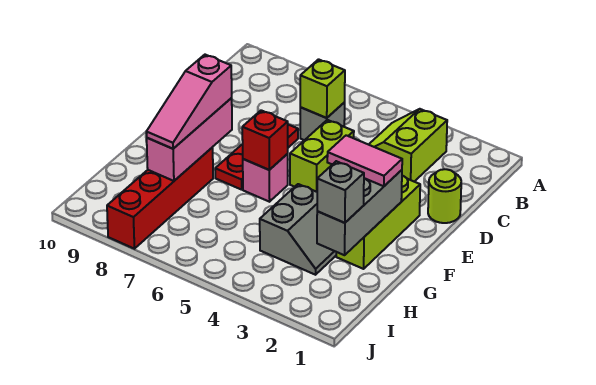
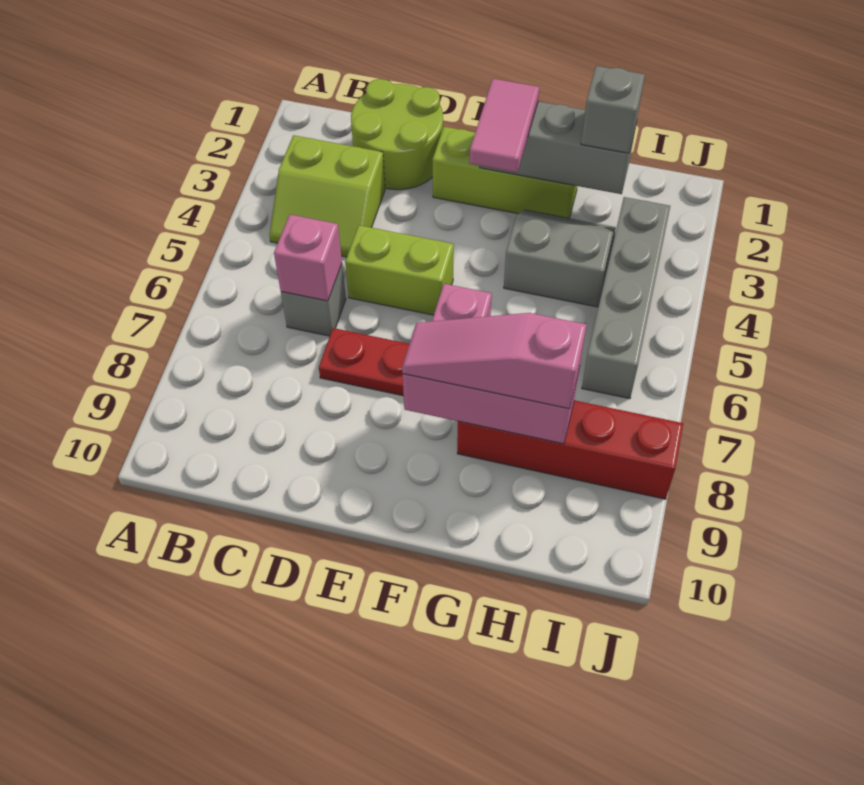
lime brick C6 level 2 -> pink brick C6 level 2
lime round brick D1 level 1 -> lime round brick C1:D2 level 1
red brick F6 level 2 -> none
pink slope F8:H8 level 3 top F -> pink slope F8:H8 level 3 top H
none -> grey brick I3:I6 level 1

